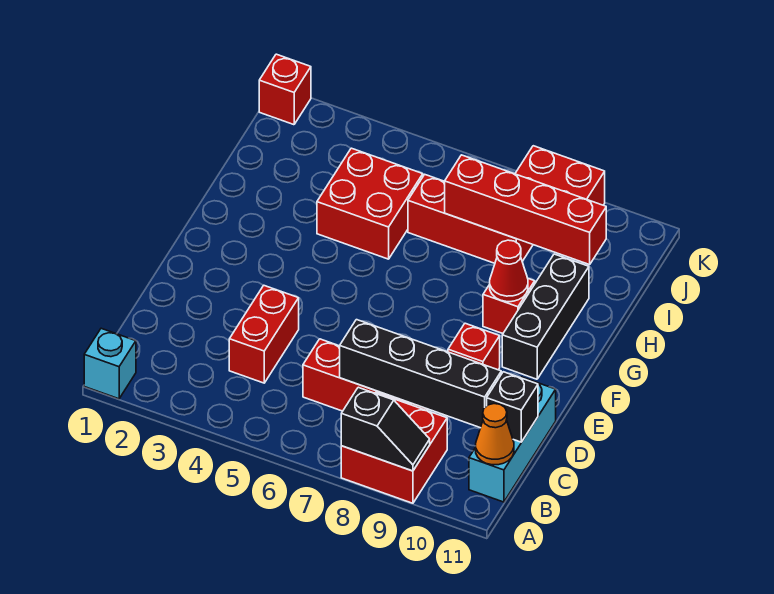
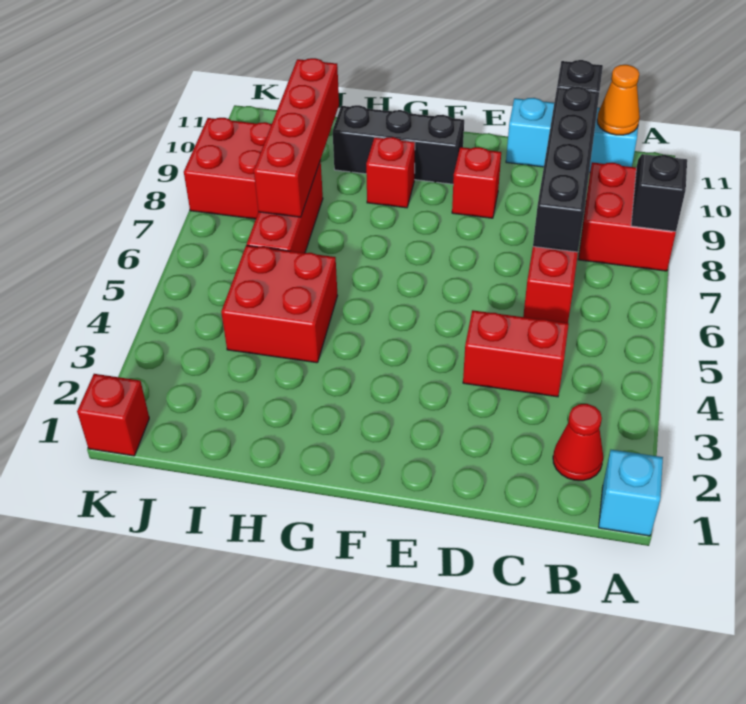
red cone G9 level 2 -> red cone B2 level 1

